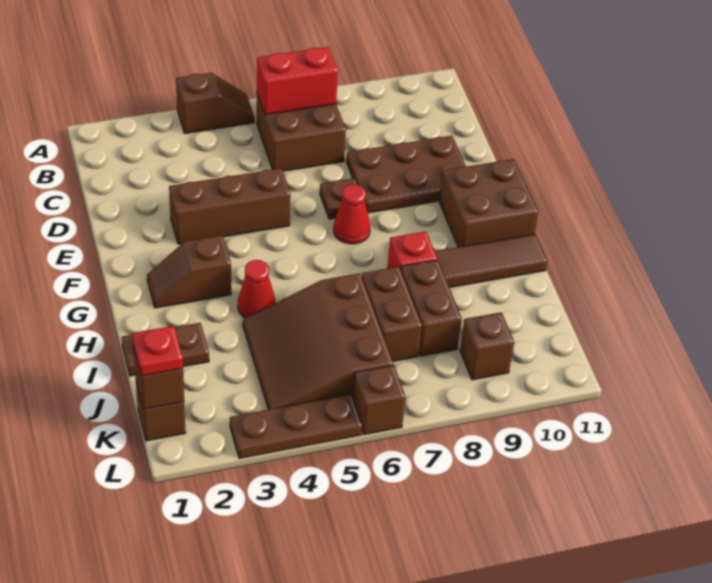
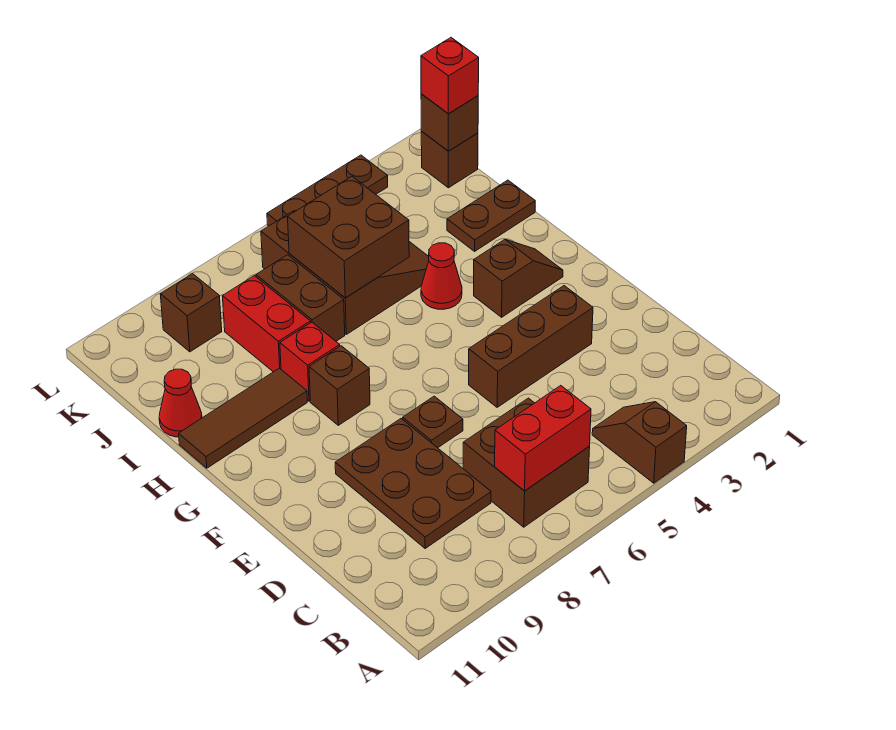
brown slope A4:A5 level 1 top 4 -> brown slope A4:B4 level 1 top A
brown plate D8:E10 level 1 -> brown plate C8:E9 level 1
red cone F7 level 1 -> red cone I11 level 1
brown brick F10:G11 level 1 -> brown brick I5:J6 level 2
brown brick I8:J8 level 1 -> red brick I8:J8 level 1
red plate K1 level 3 -> red brick K1 level 3
brown brick L6 level 1 -> brown brick G8 level 1

